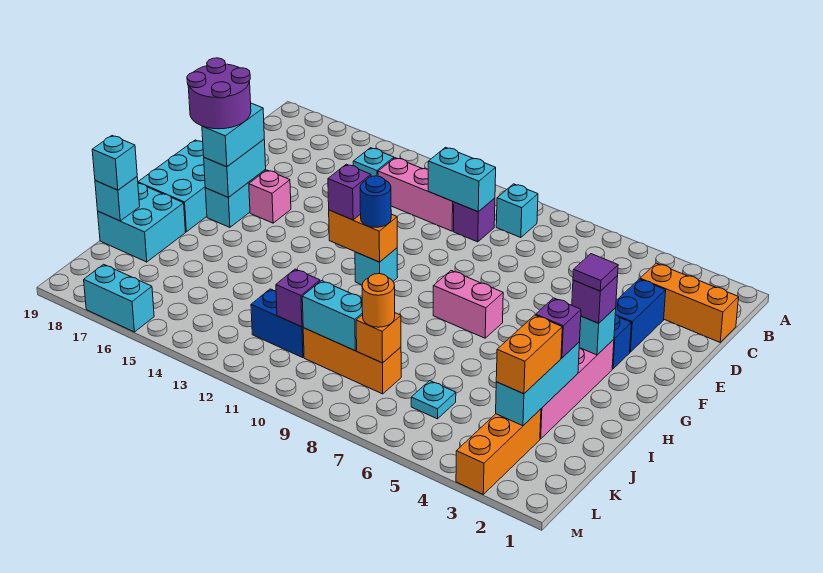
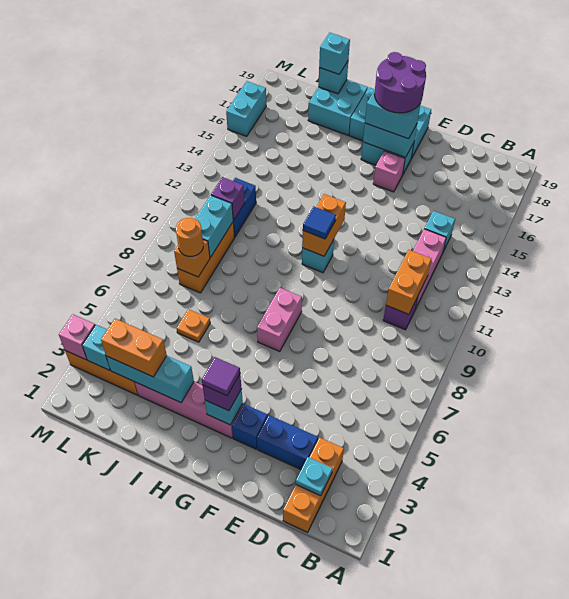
cyan brick B9 level 1 -> cyan brick L3 level 2
cyan brick C10:C11 level 2 -> orange brick C10:C11 level 2
blue round brick G11 level 3 -> blue tile G11 level 3
purple brick G12 level 3 -> none
purple brick I3 level 3 -> none
none -> orange plate J6 level 1
cyan plate K6 level 1 -> cyan plate C2 level 2
none -> pink brick M3 level 2

